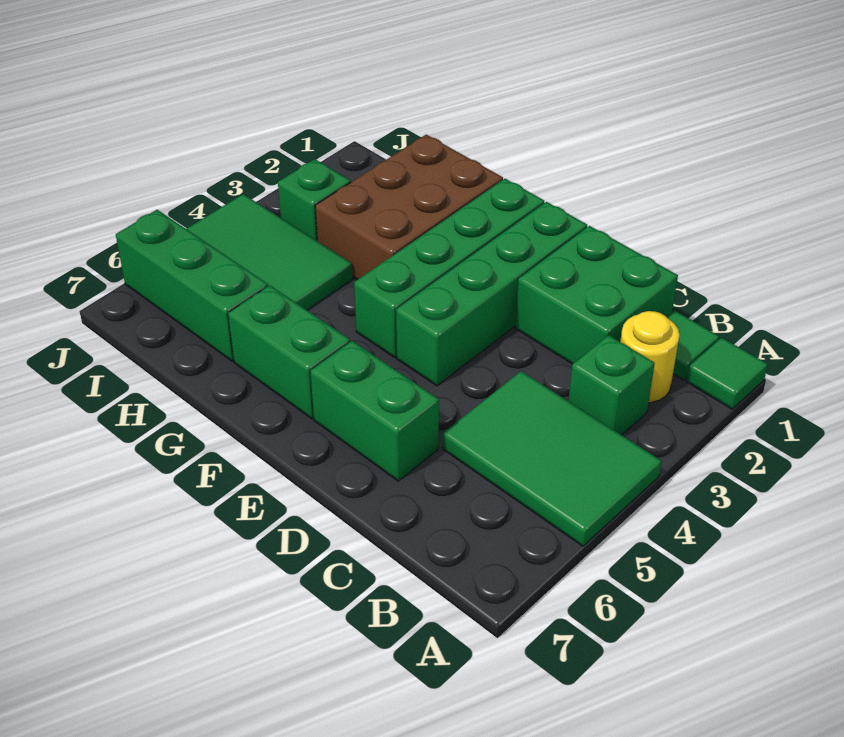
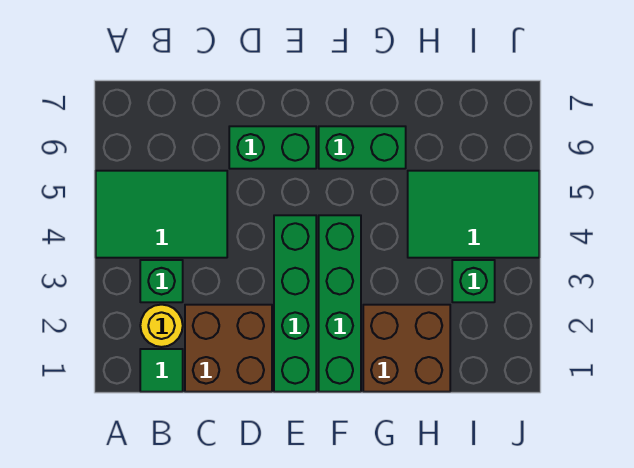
green tile A1 level 1 -> none
green brick C1:D2 level 1 -> brown brick C1:D2 level 1
brown brick G1:H3 level 1 -> brown brick G1:H2 level 1
green brick H6:J6 level 1 -> none

